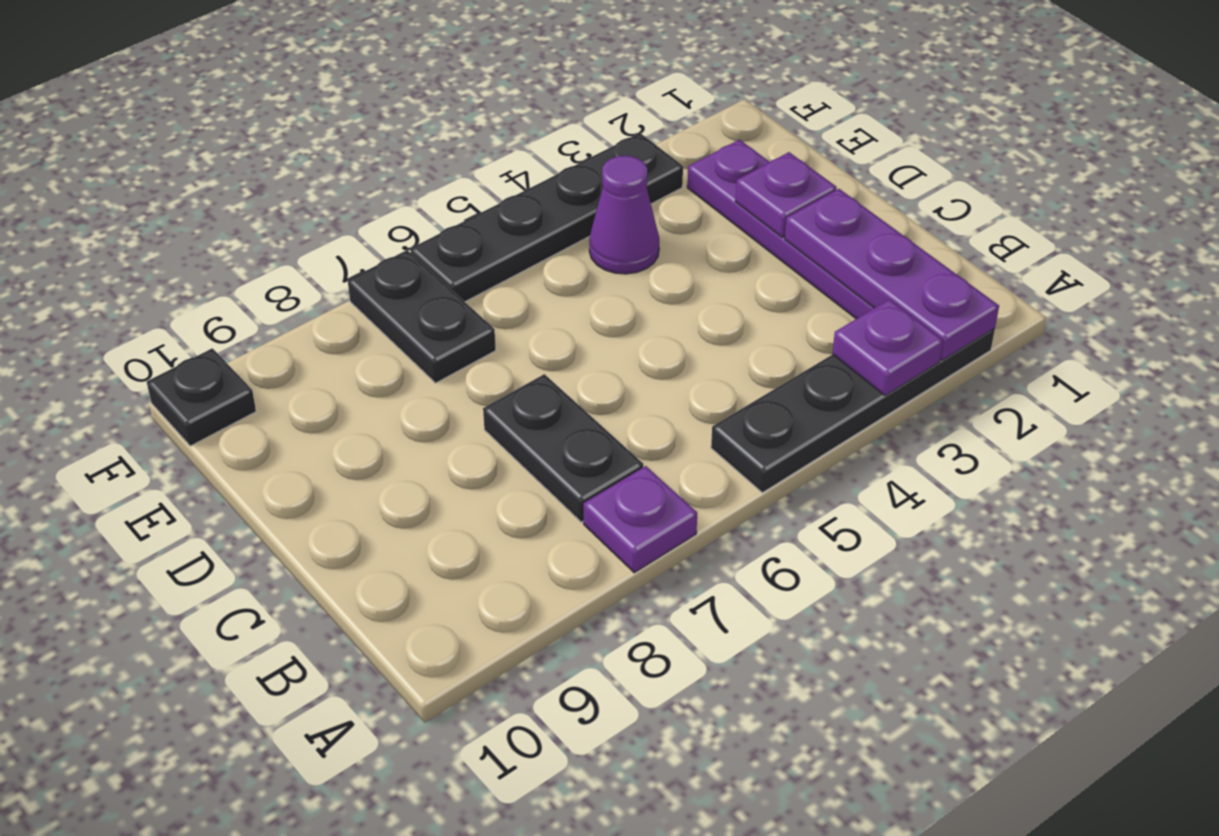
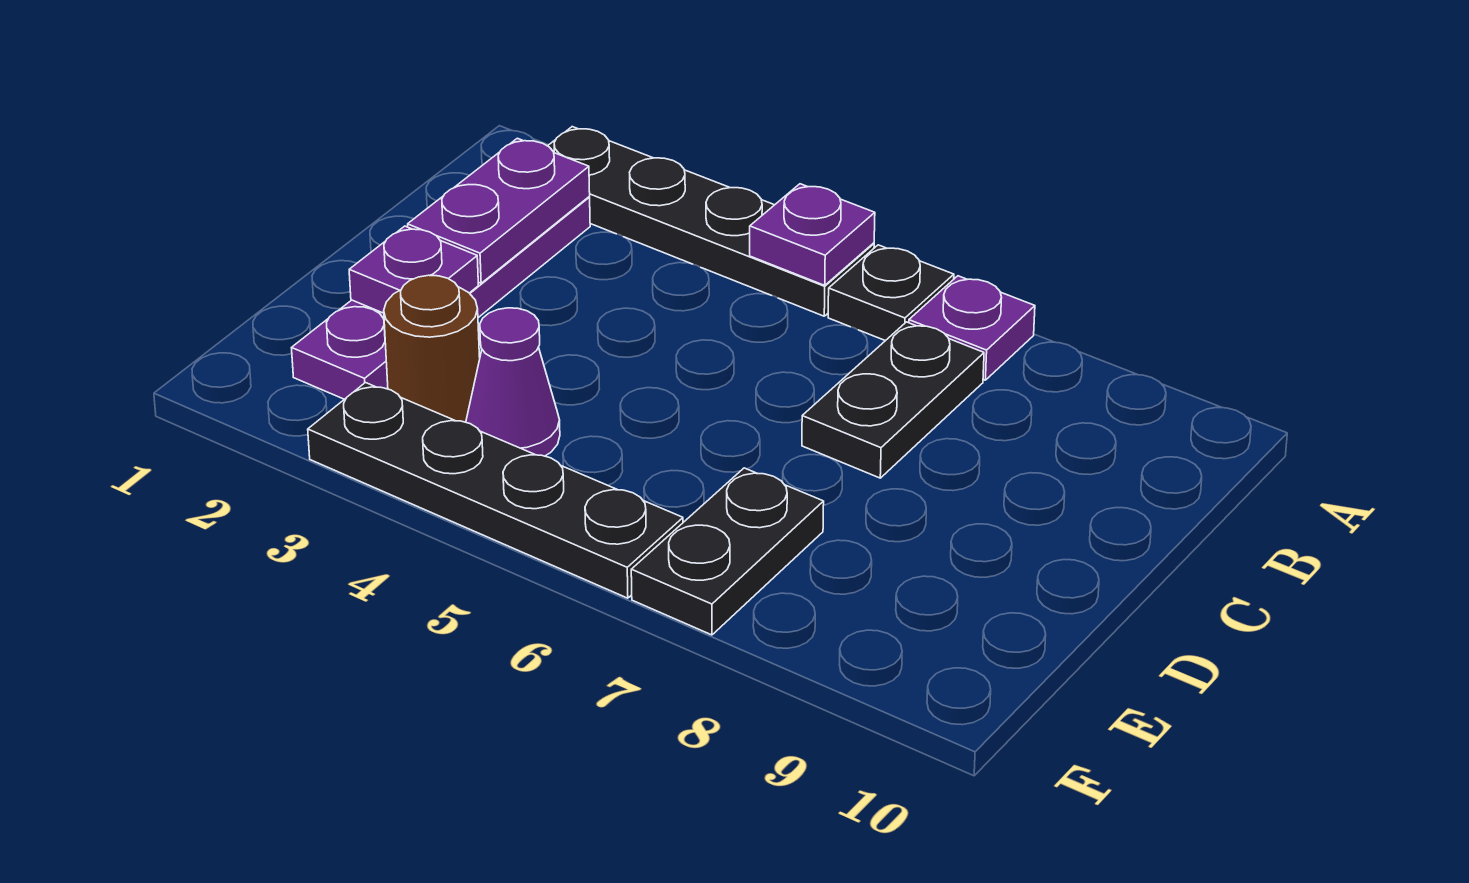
purple plate A2:C2 level 2 -> purple plate B2:C2 level 2
purple plate A3 level 2 -> purple plate A5 level 2
none -> brown round brick E3 level 1
black plate F10 level 1 -> black plate A6 level 1

